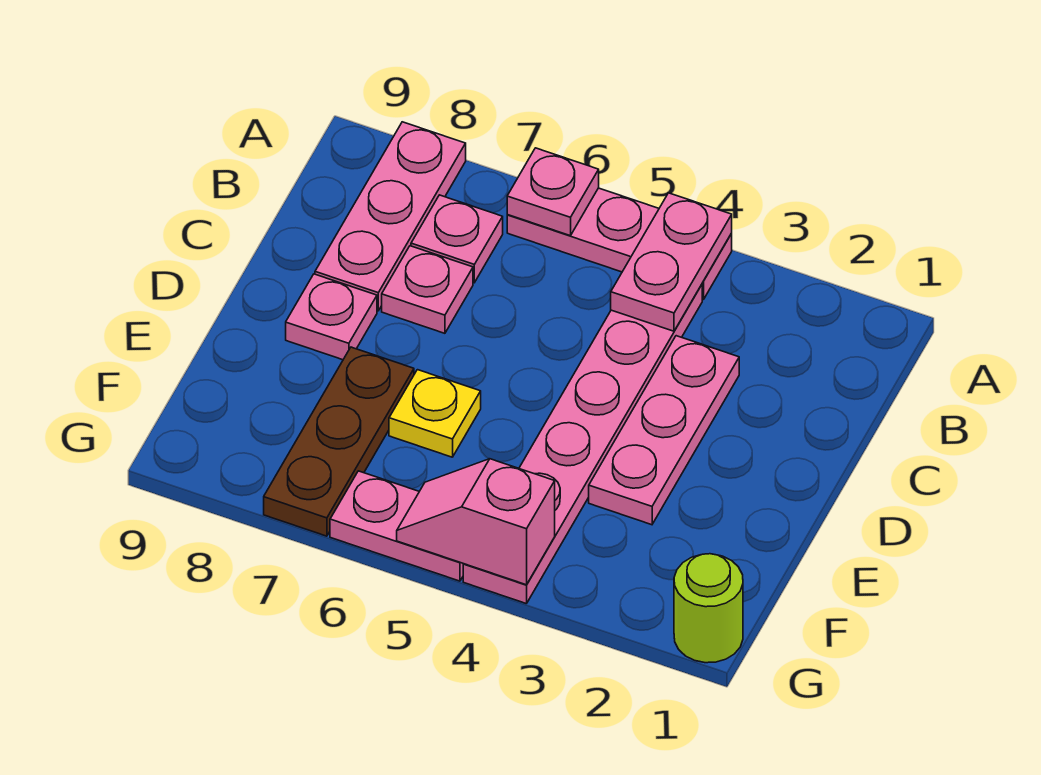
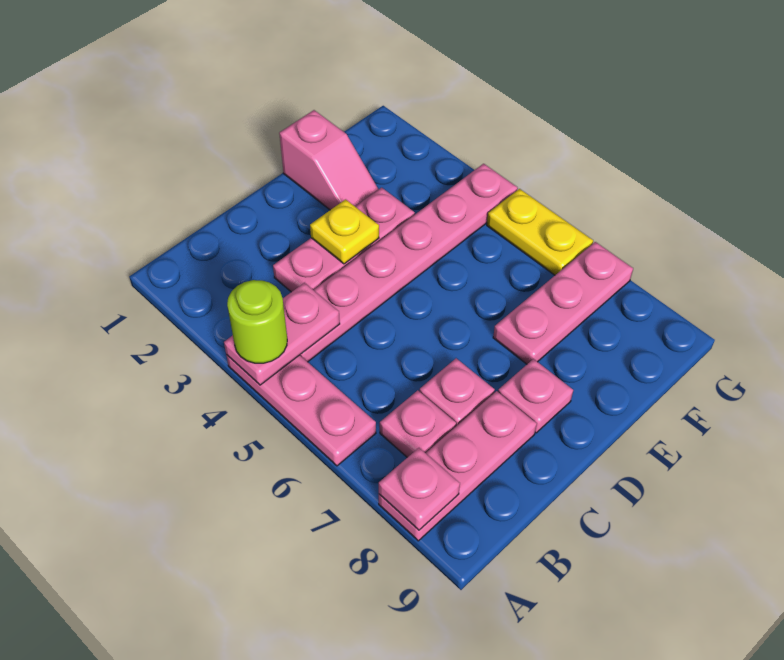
pink plate A6 level 2 -> pink plate A8 level 2
yellow plate E6 level 1 -> yellow plate D3 level 2
brown plate E7:G7 level 1 -> pink plate E7:G7 level 1
lime round brick G1 level 1 -> lime round brick A4 level 3
pink slope G4:G5 level 2 top 4 -> pink slope E1:E2 level 1 top 1
pink plate G5:G6 level 1 -> yellow plate G5:G6 level 1

